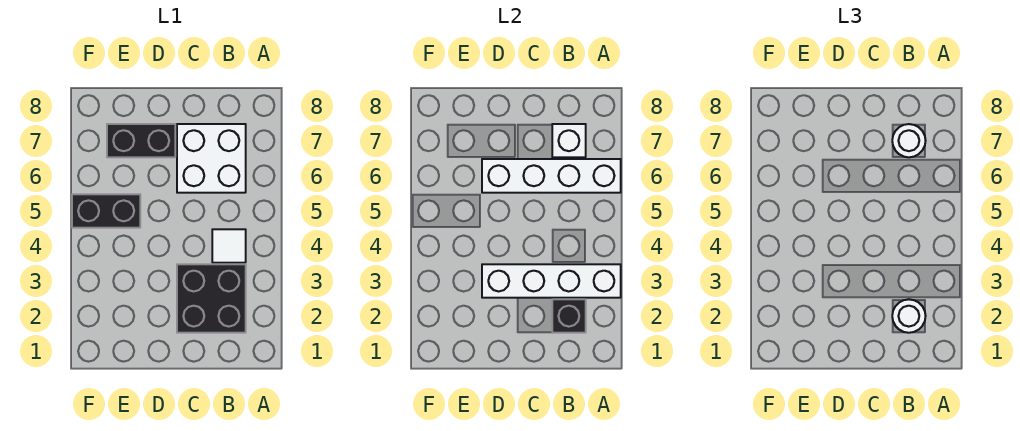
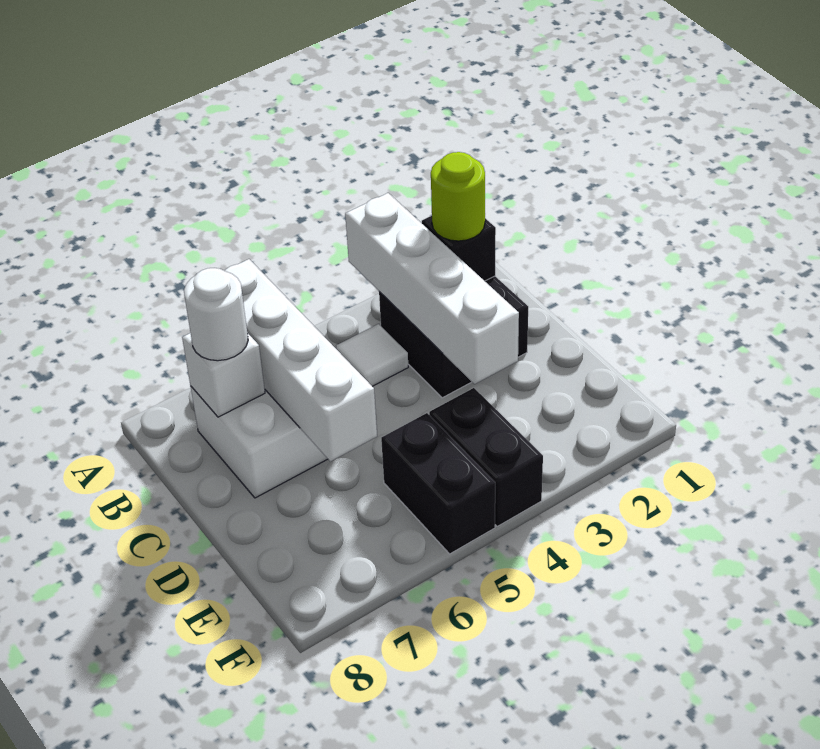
white round brick B2 level 3 -> lime round brick B2 level 3
black brick D7:E7 level 1 -> black brick E4:F4 level 1

